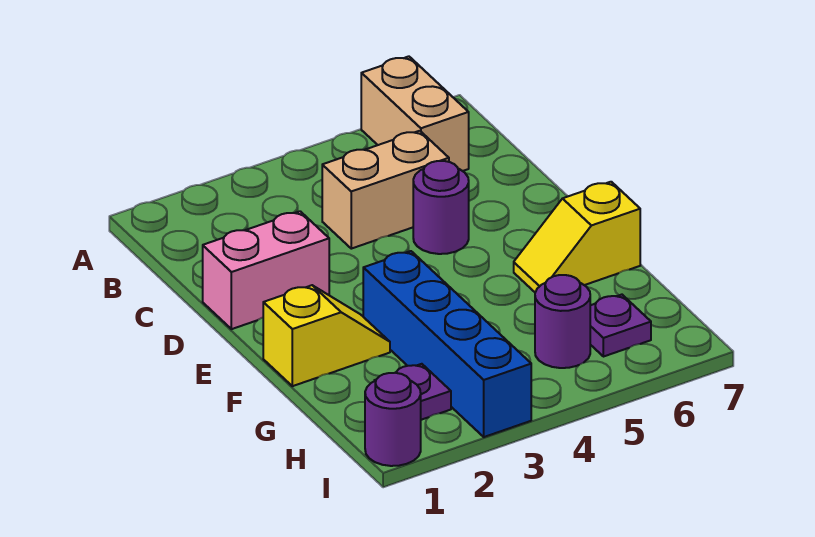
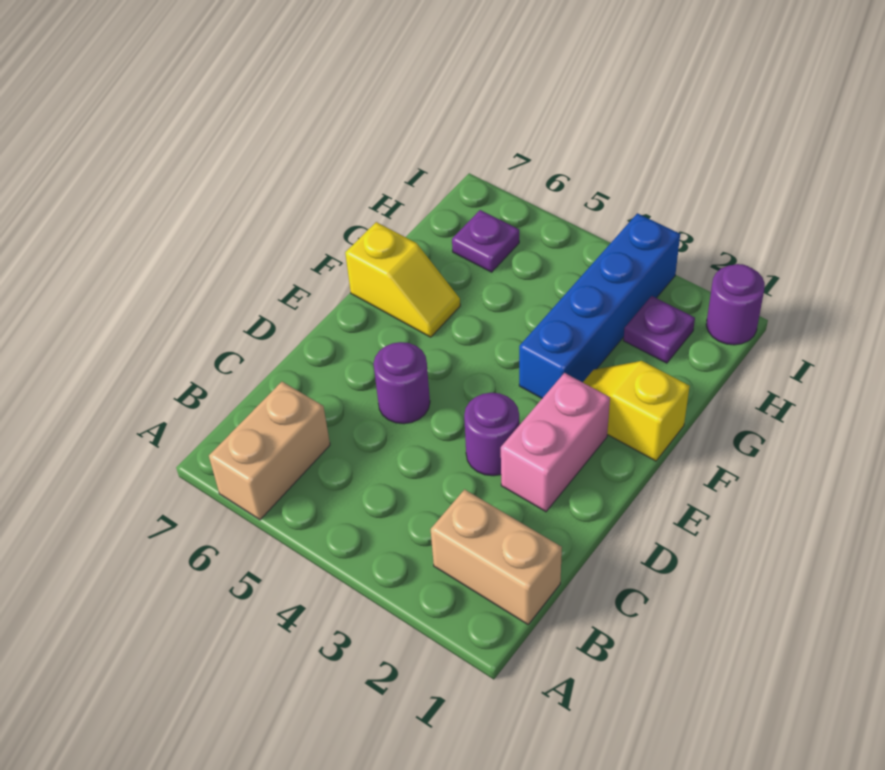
tan brick C4:C5 level 1 -> tan brick B1:B2 level 1
pink brick D1:D2 level 1 -> pink brick D2:E2 level 1
purple round brick H5 level 1 -> purple round brick D3 level 1

